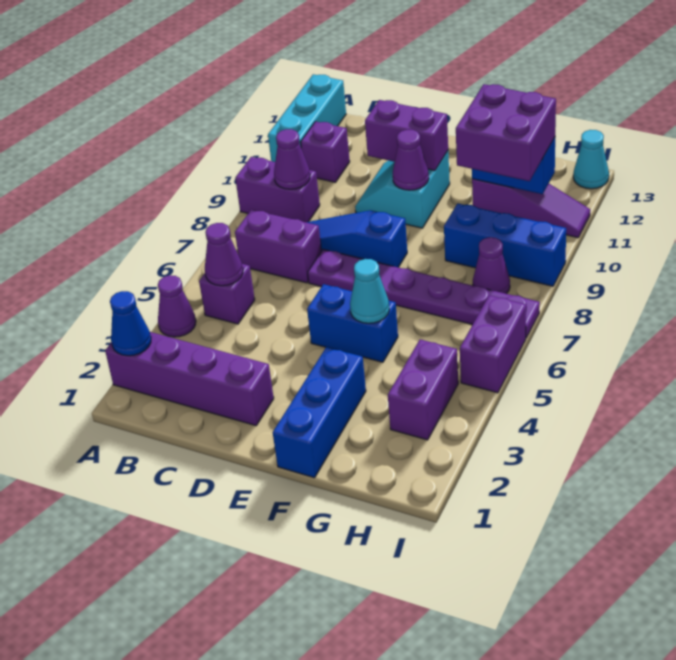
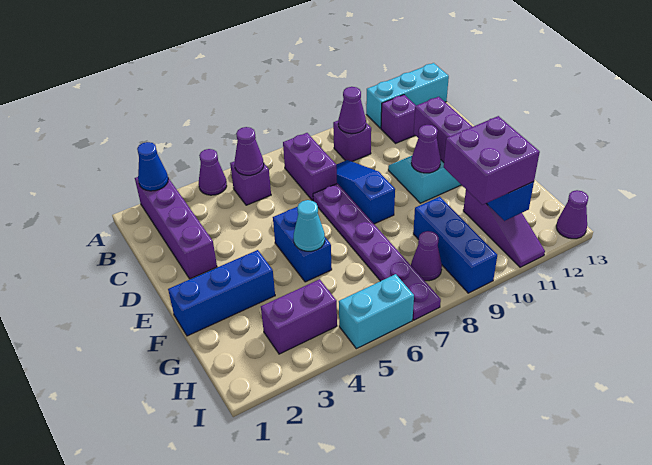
purple brick A9:B9 level 1 -> purple brick B9 level 1
purple brick I5:I6 level 1 -> cyan brick I5:I6 level 1
cyan cone I13 level 1 -> purple cone I13 level 1

